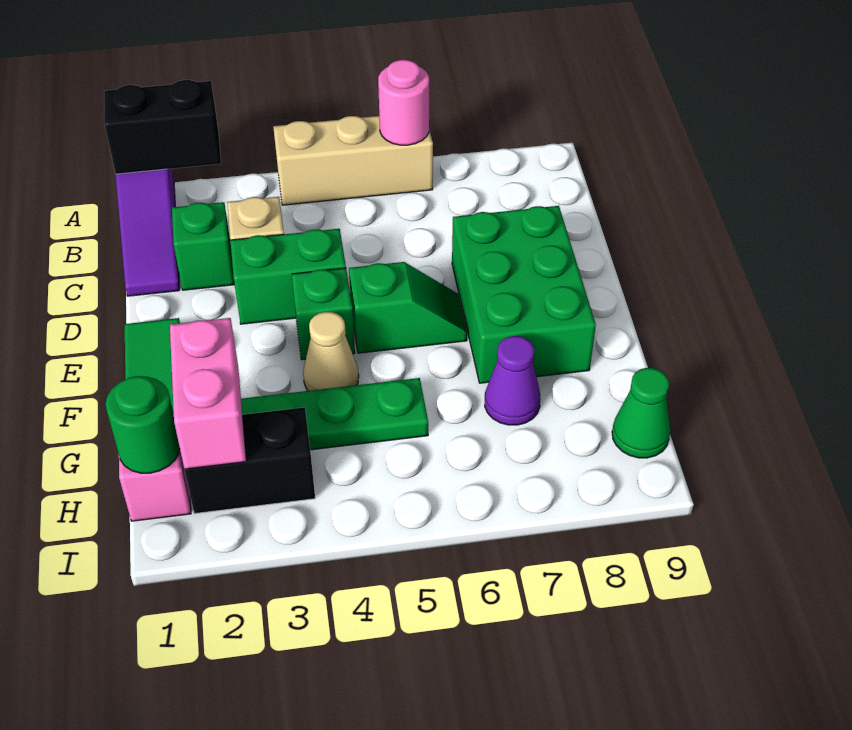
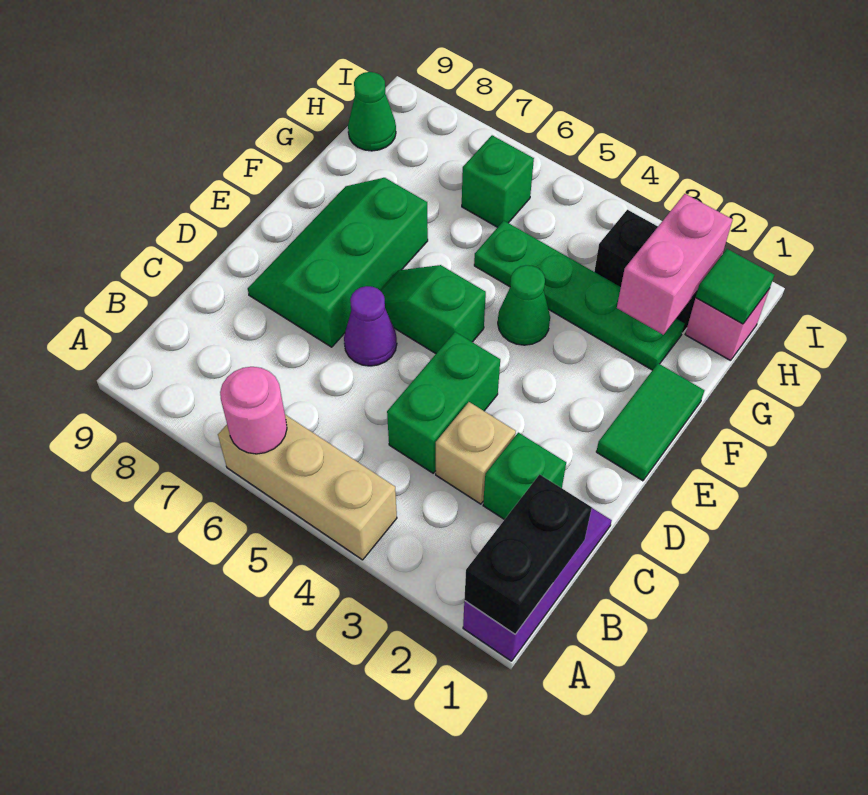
black brick A1:A2 level 2 -> black brick A1:B1 level 2
green brick D3:D4 level 1 -> green brick C4:D4 level 1
green brick D7:F8 level 1 -> green slope D7:F8 level 1 top 7
green brick E4 level 1 -> green brick H6 level 1
tan cone F4 level 1 -> green cone F4 level 1
purple cone G7 level 1 -> purple cone D6 level 1
green round brick H1 level 2 -> green tile H1 level 2

